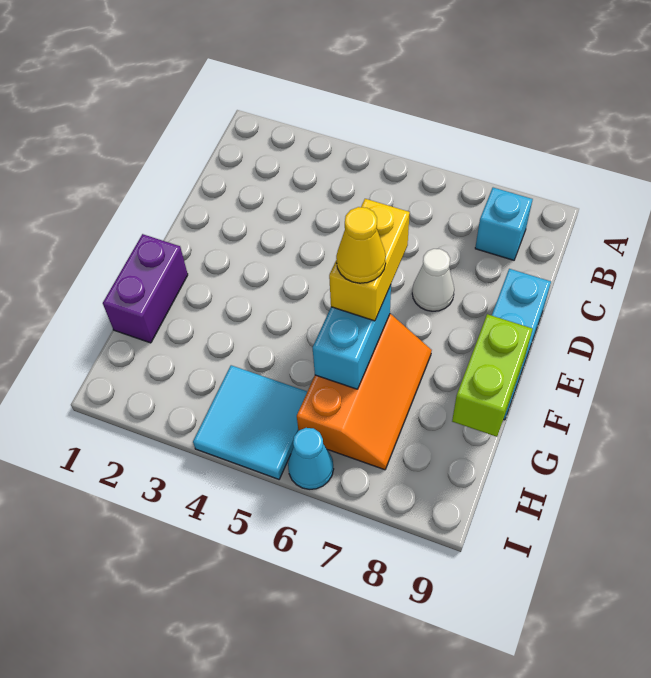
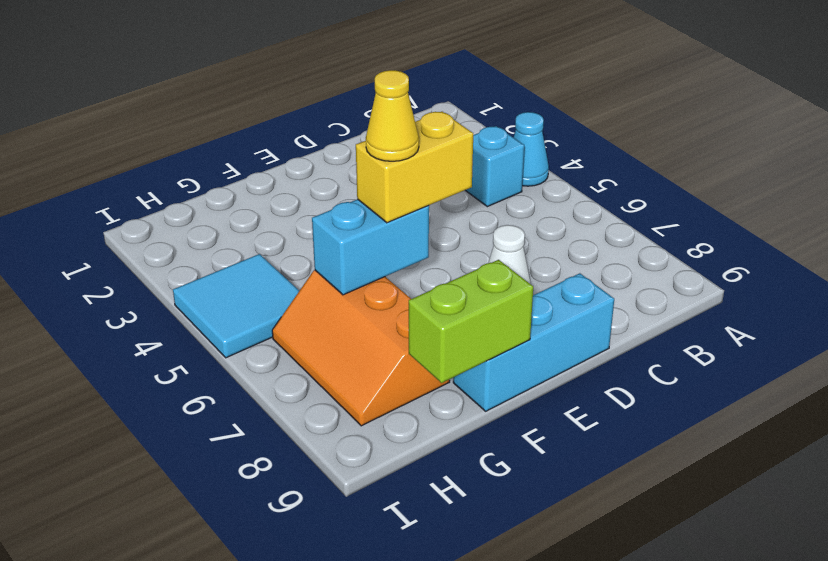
cyan brick B8 level 1 -> cyan brick B4 level 1
purple brick F1:G1 level 1 -> none
orange slope F6:H7 level 1 top 6 -> orange slope G6:H8 level 1 top G
cyan cone I6 level 1 -> cyan cone A4 level 1

